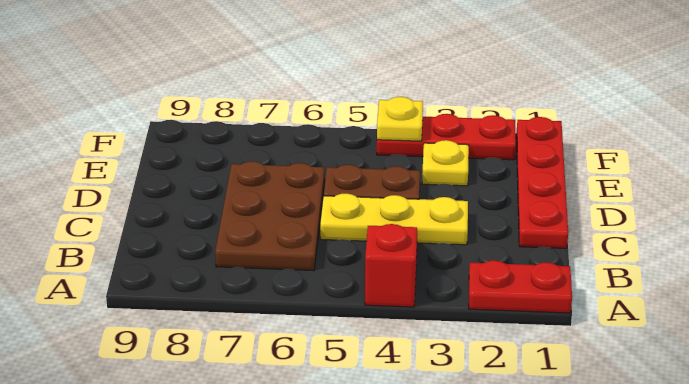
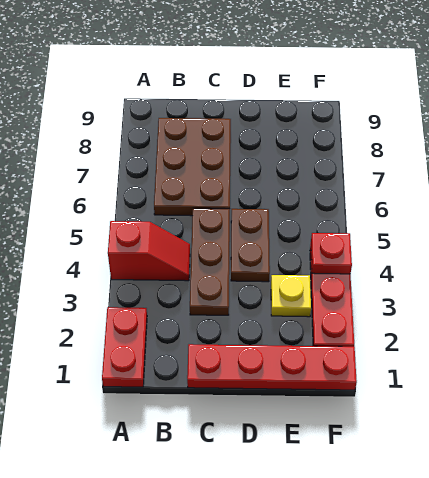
brown plate B6:D7 level 1 -> brown plate B6:C8 level 1
yellow plate C3:C5 level 1 -> brown plate C3:C5 level 1
yellow plate F4 level 2 -> red plate F4 level 2

